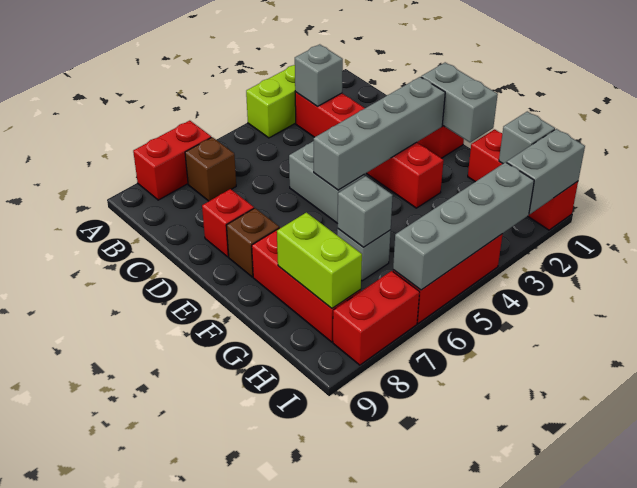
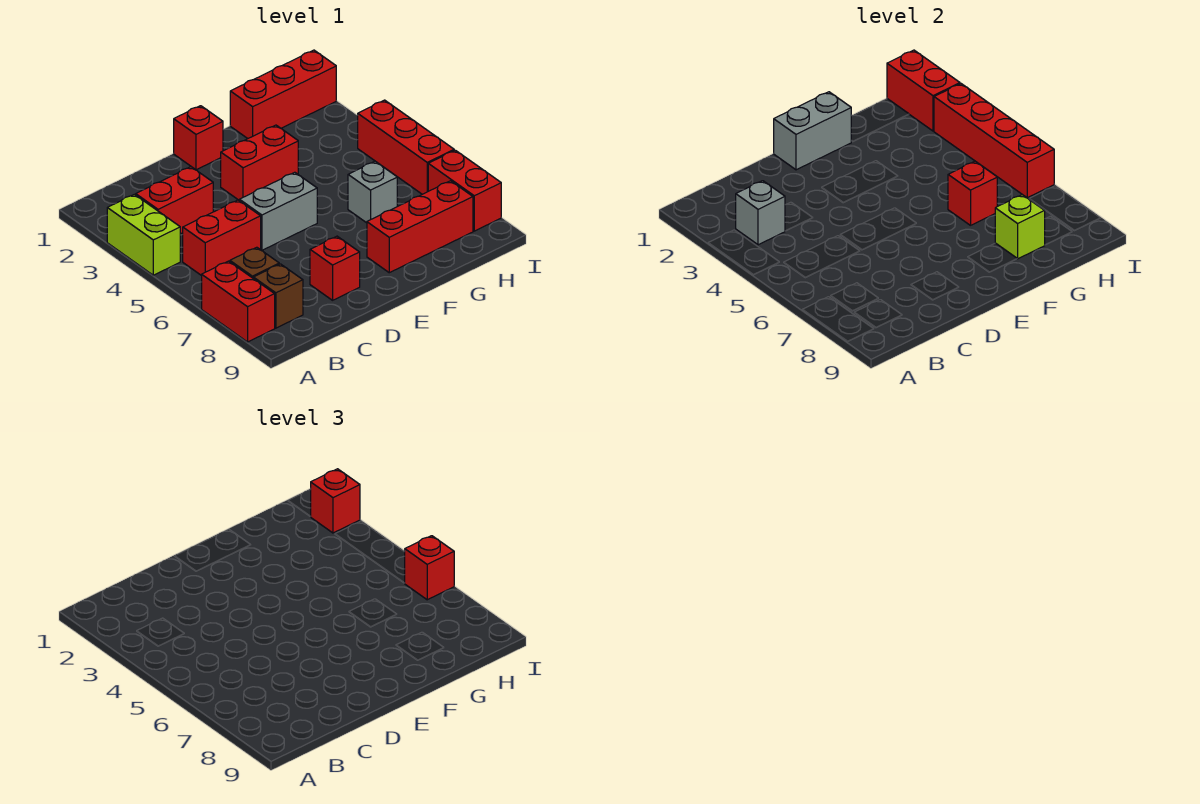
none -> red brick B5:C5 level 1
grey brick E2:E5 level 2 -> none
brown brick E8 level 1 -> brown brick B8 level 1
grey brick G6 level 2 -> red brick G6 level 2
lime brick G8:H8 level 2 -> lime brick G8 level 2
grey brick H1 level 2 -> none
grey brick I1:I2 level 2 -> red brick I1:I2 level 2
none -> red brick I2 level 3
grey brick I3:I6 level 2 -> red brick I3:I6 level 2
none -> red brick I6 level 3

